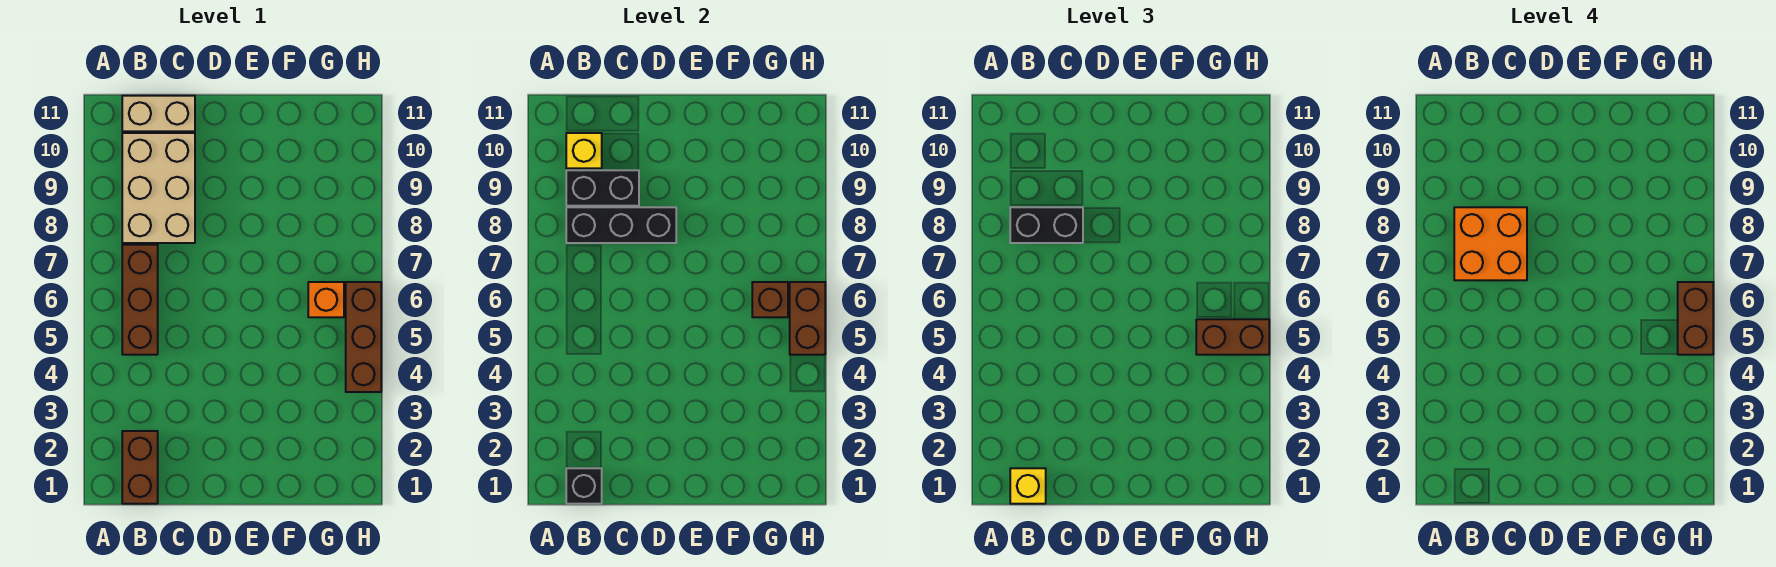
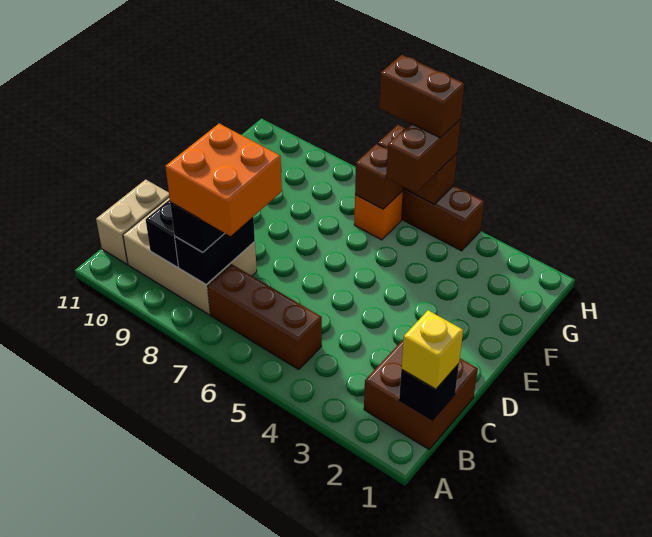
brown brick B1:B2 level 1 -> brown brick B1:C2 level 1
black brick B8:D8 level 2 -> black brick B8:C8 level 2
yellow brick B10 level 2 -> none

